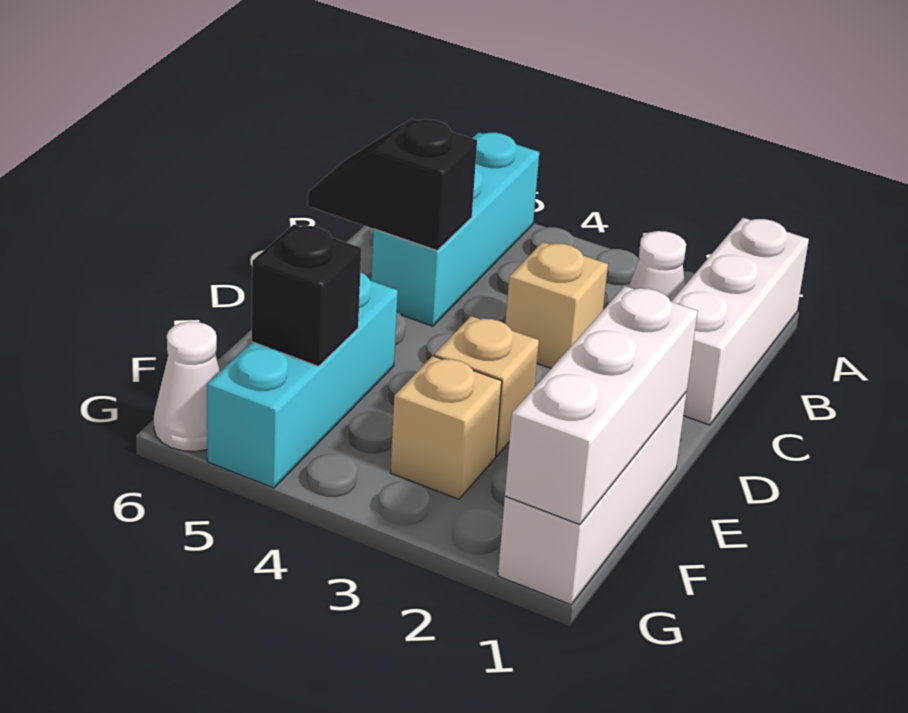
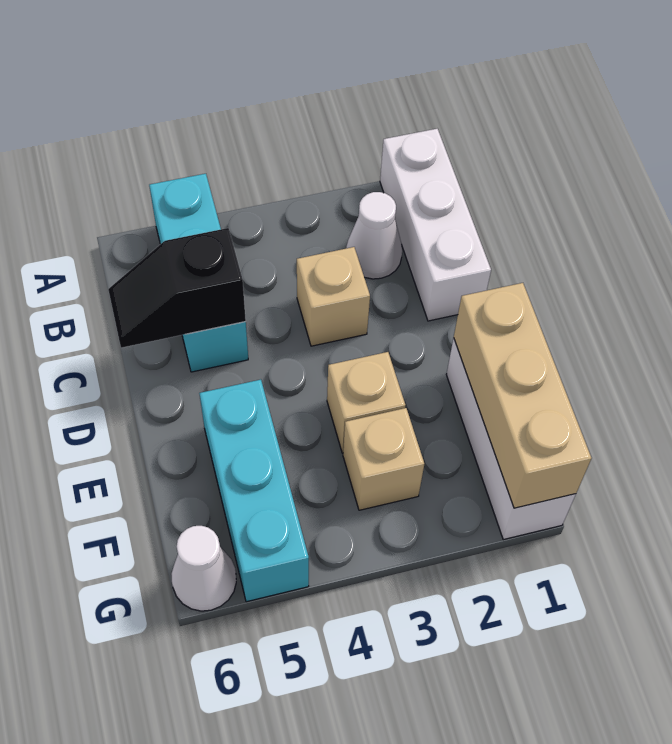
white brick E1:G1 level 2 -> tan brick E1:G1 level 2
black brick F5 level 2 -> none

